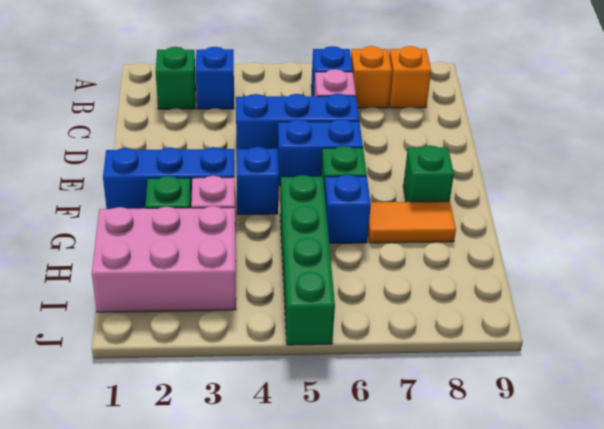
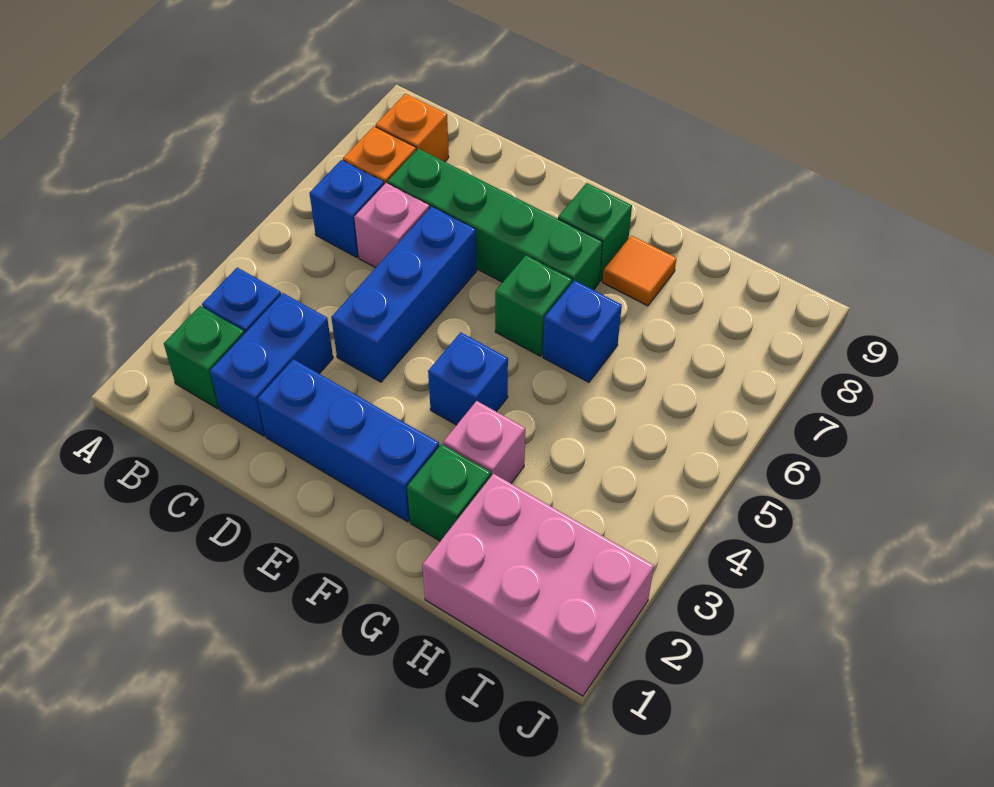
blue brick E5:E6 level 1 -> blue brick C2:C3 level 1
blue brick F1:F3 level 1 -> blue brick D2:F2 level 1
green brick G5:J5 level 1 -> green brick C7:F7 level 1
orange tile G7:G8 level 1 -> orange tile G8 level 1
pink brick H1:I3 level 1 -> pink brick H1:J2 level 1

